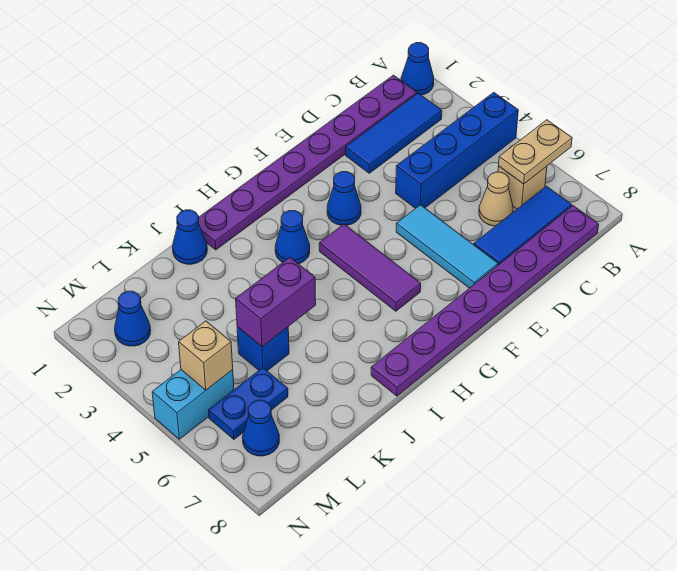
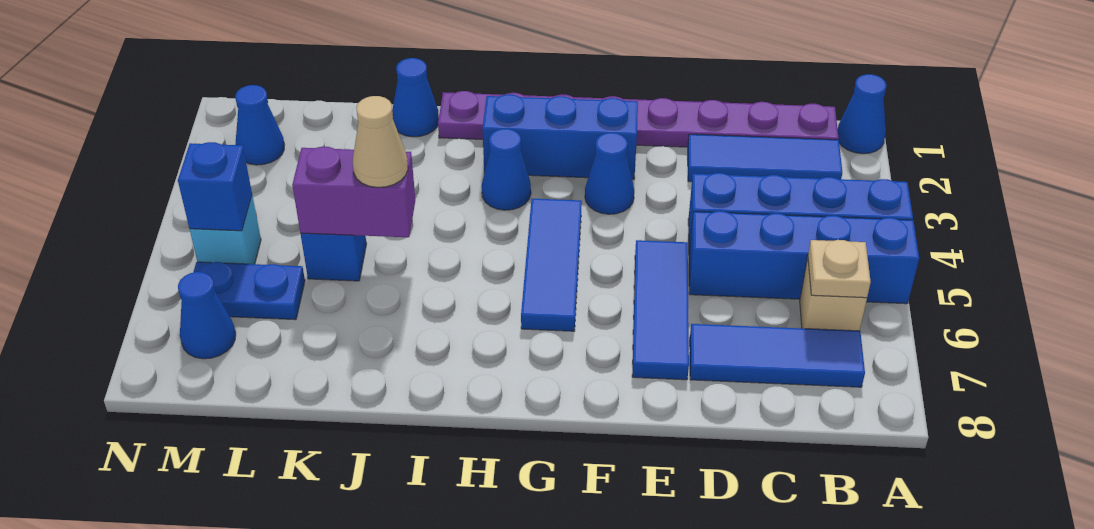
none -> blue brick A5:D5 level 1
tan plate A6:B6 level 2 -> tan plate B6 level 2
purple plate B8:I8 level 1 -> none
tan cone C6 level 1 -> tan cone J5 level 3
cyan tile E5:E7 level 1 -> blue tile E5:E7 level 1
none -> blue brick F2:H2 level 1
purple tile G4:G6 level 1 -> blue tile G4:G6 level 1
cyan brick M5:N5 level 1 -> cyan brick M5 level 1
tan brick M5 level 2 -> blue brick M5 level 2

